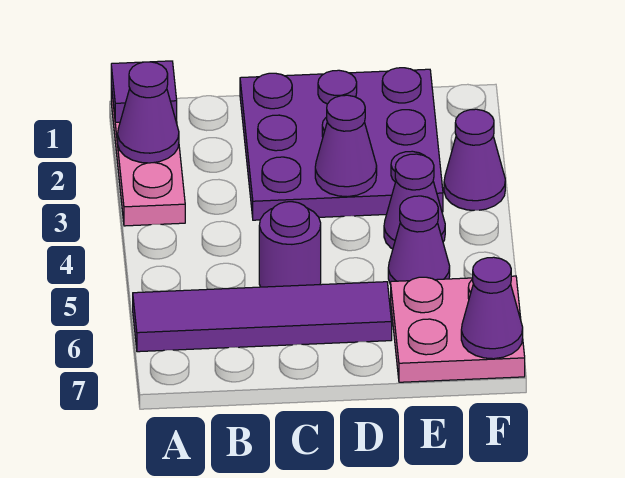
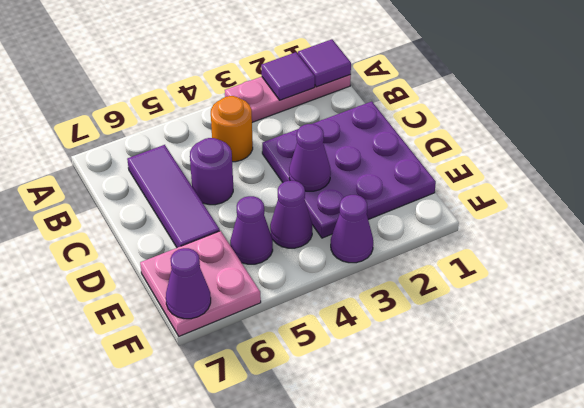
purple cone A2 level 2 -> purple tile A2 level 2
purple tile A6:D6 level 1 -> purple tile B6:D6 level 1
none -> orange round brick B4 level 1

